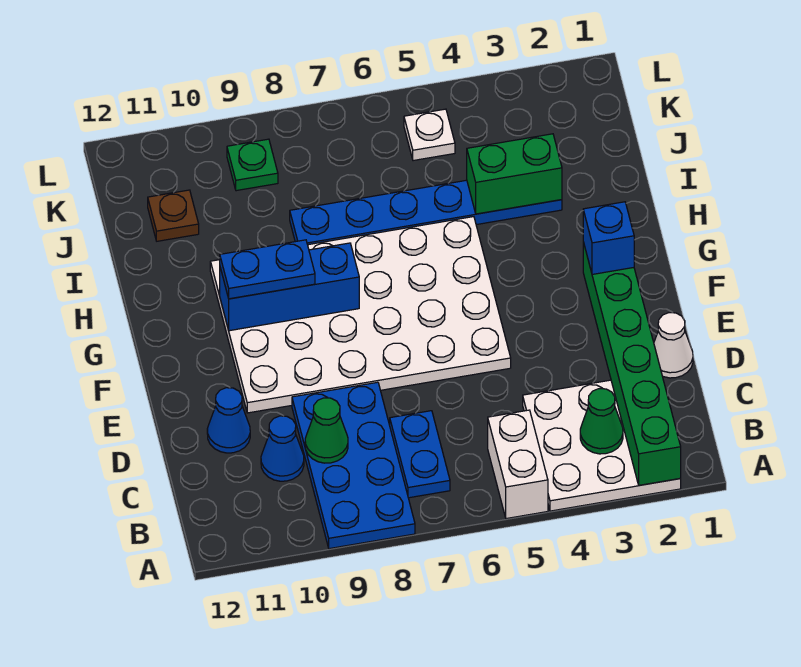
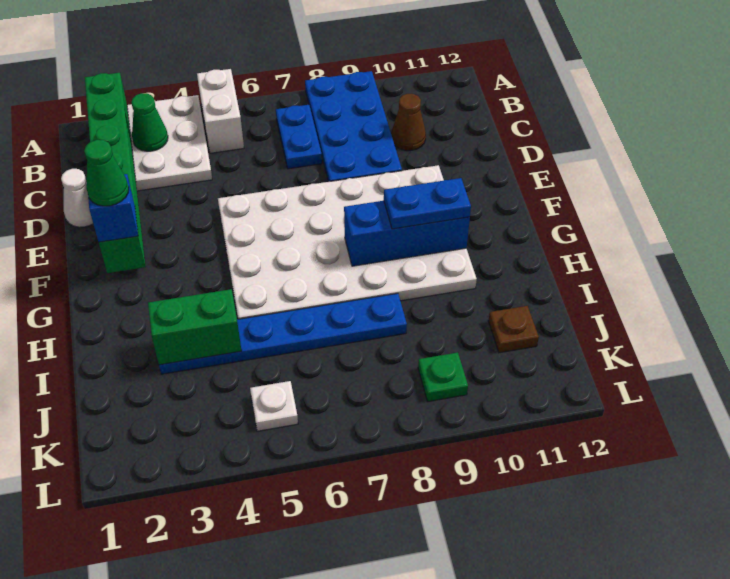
green cone C9 level 2 -> green cone F2 level 4
blue cone C10 level 1 -> brown cone C10 level 1
blue cone D11 level 1 -> none

